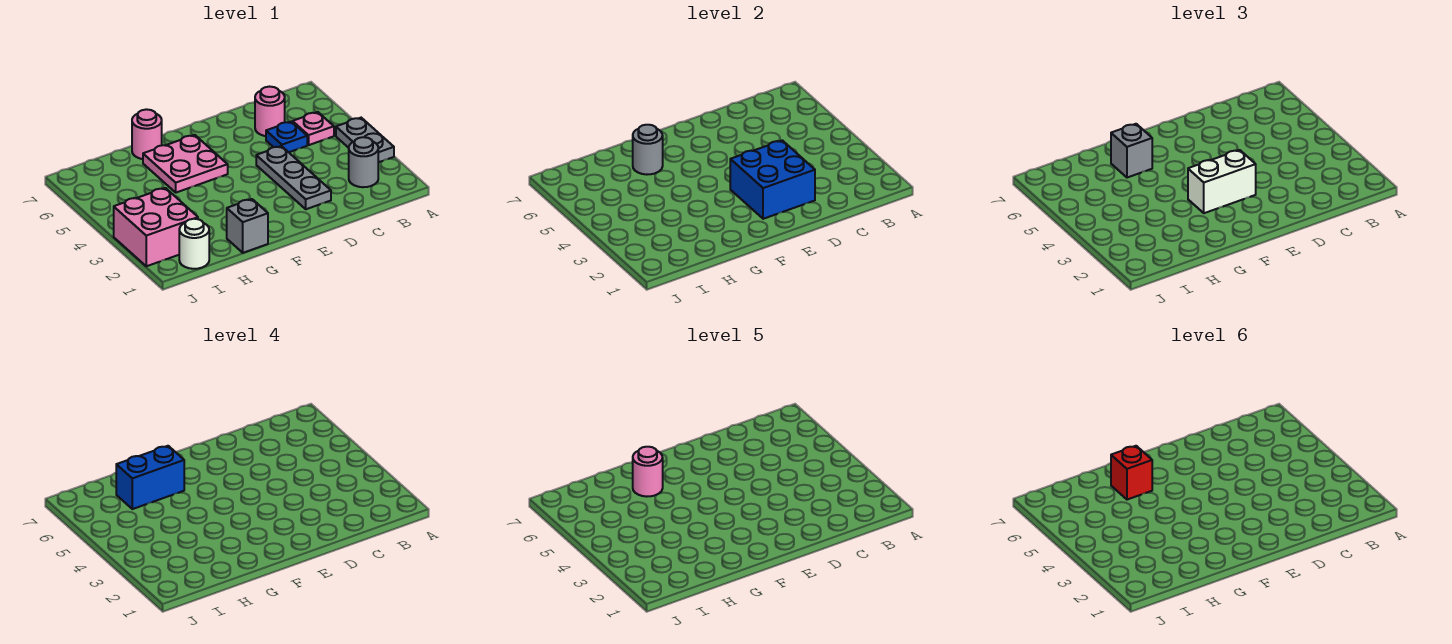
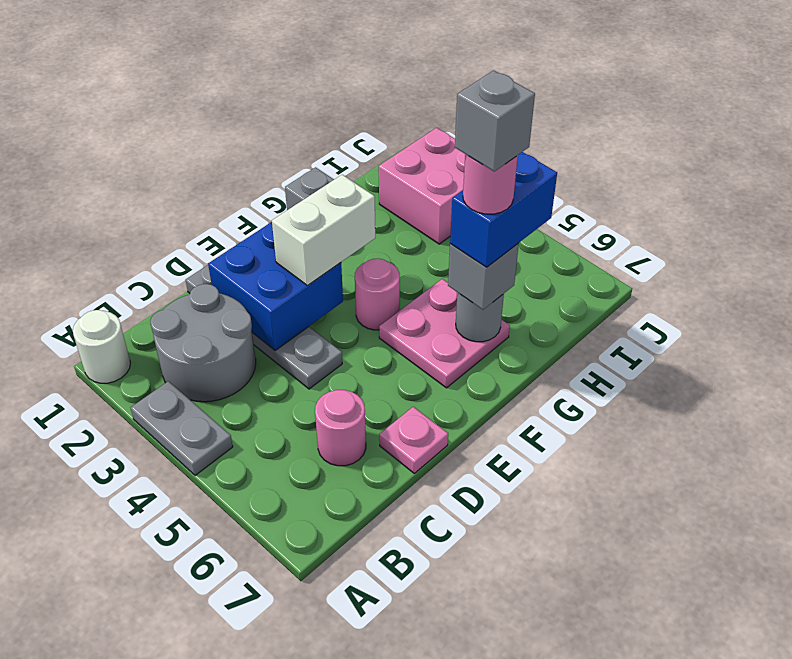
grey round brick B2 level 1 -> grey round brick B2:C3 level 1
pink plate B5 level 1 -> pink plate D7 level 1
blue plate C5 level 1 -> none
grey plate D2:D4 level 1 -> grey plate D1:D4 level 1
red brick G6 level 6 -> grey brick G6 level 6
pink round brick G7 level 1 -> pink round brick F4 level 1
white round brick I1 level 1 -> white round brick A1 level 1

